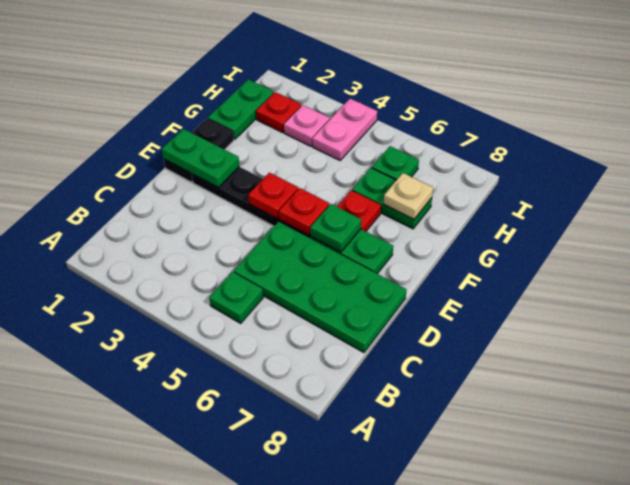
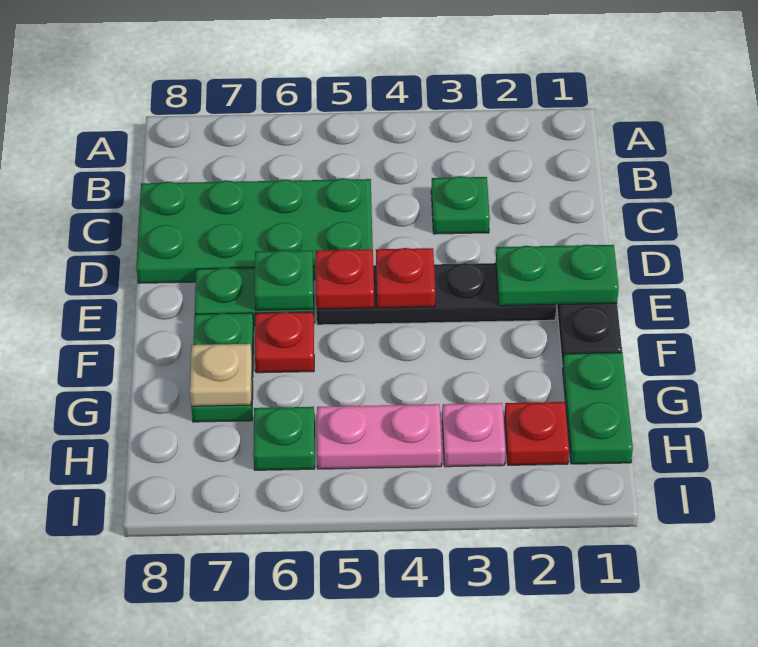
green plate B5 level 1 -> green plate C3 level 1
green plate G6:G7 level 1 -> green plate F7:G7 level 1
pink plate H4:I4 level 1 -> pink plate H4:H5 level 1

